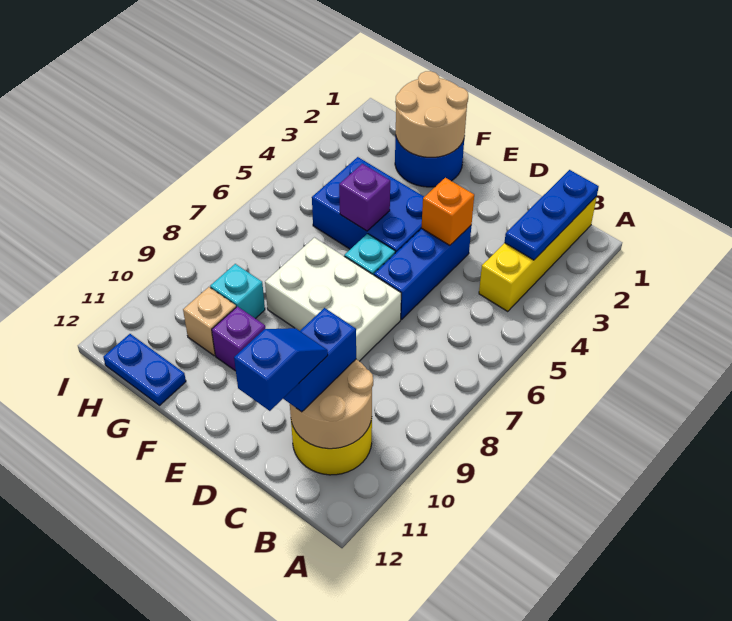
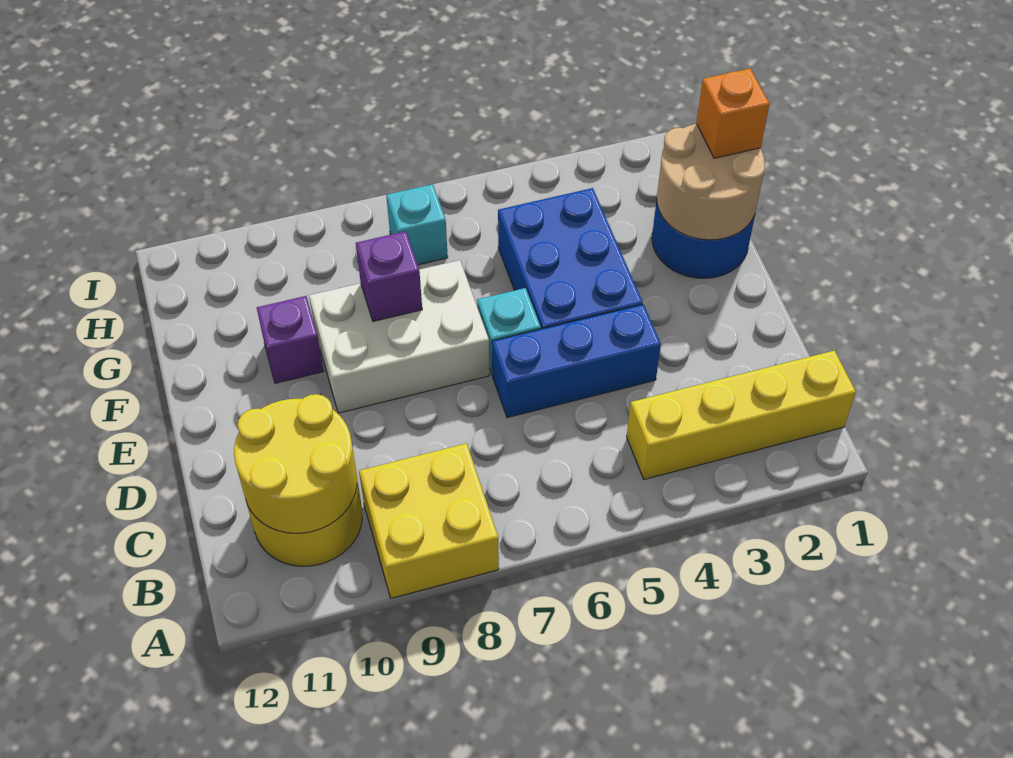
none -> yellow brick A8:B9 level 1
blue plate B1:B3 level 2 -> none
tan round brick B10:C11 level 2 -> yellow round brick B10:C11 level 2
blue brick C10:C11 level 3 -> none
blue slope C11:C12 level 4 top 12 -> none
orange brick D4 level 2 -> orange brick G1 level 3
white brick D7:F8 level 1 -> white brick E7:F9 level 1
purple brick F5 level 2 -> purple brick F8 level 2
cyan brick G9 level 1 -> cyan brick H7 level 1
tan brick G10 level 1 -> none
blue plate G12:H12 level 1 -> none

